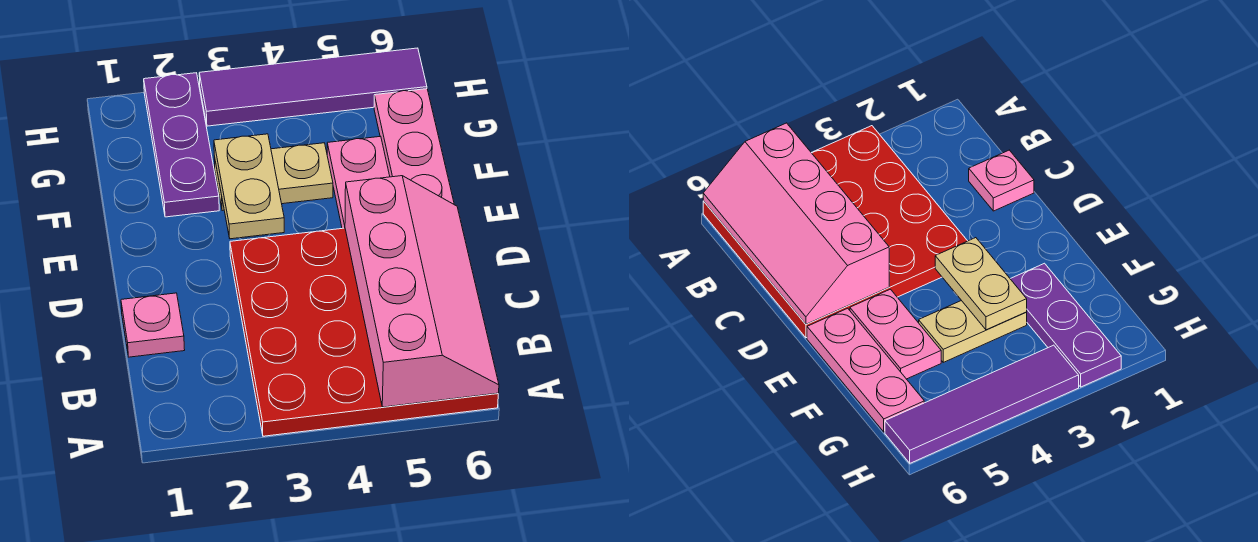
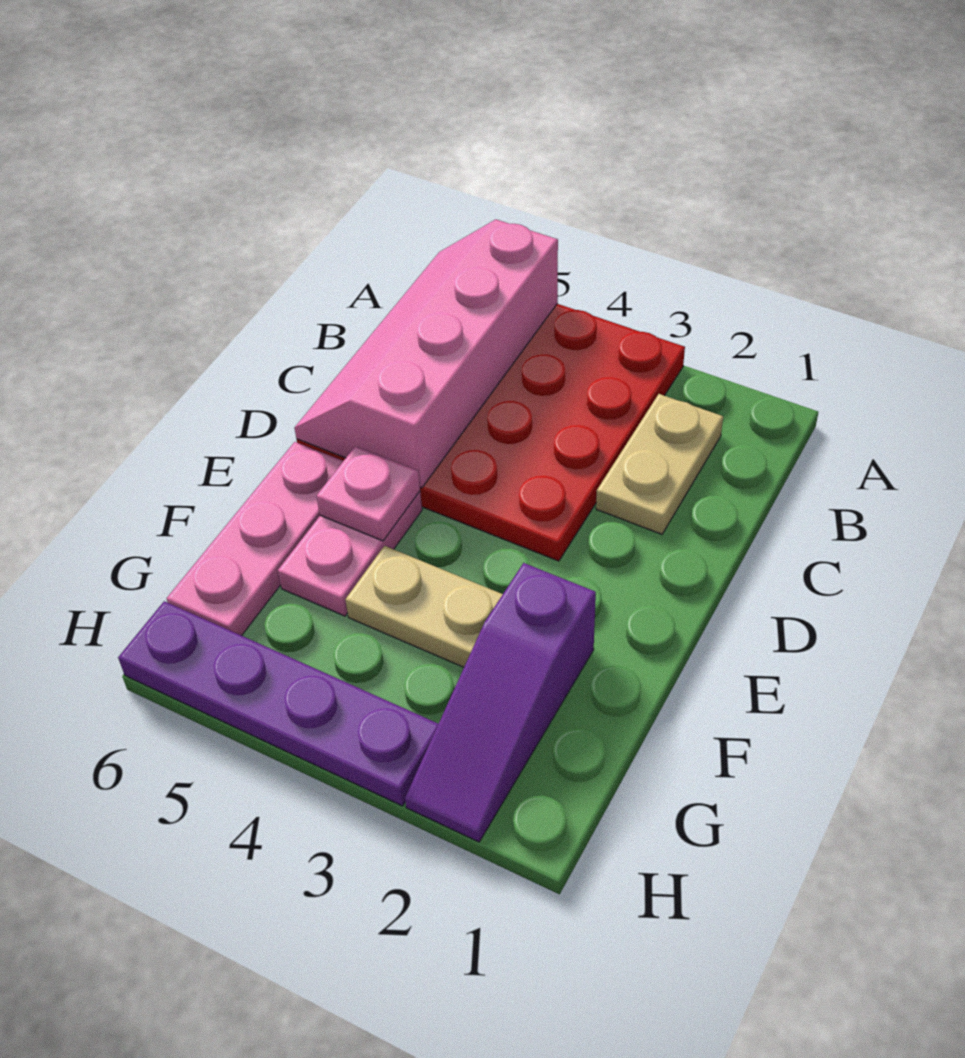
pink plate C1 level 1 -> pink plate E5 level 2
tan plate E3:F3 level 2 -> tan plate B2:C2 level 1
purple plate F2:H2 level 1 -> purple slope F2:H2 level 1 top F
purple tile H3:H6 level 1 -> purple plate H3:H6 level 1

